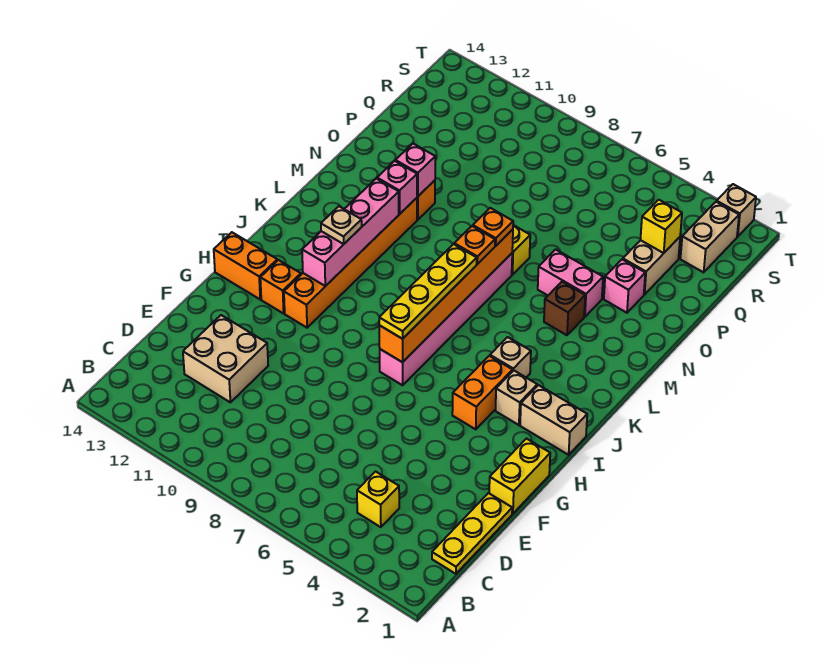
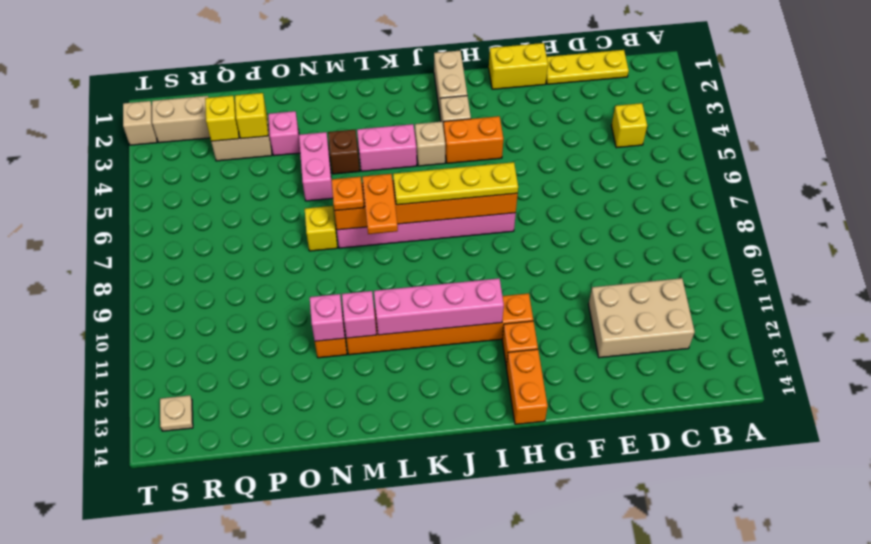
tan brick D11:E12 level 1 -> tan brick C11:E12 level 1
tan plate J11 level 3 -> tan plate S13 level 1
none -> pink brick K4:L4 level 1
orange plate L7 level 3 -> orange plate L7:L8 level 3
none -> yellow brick P3 level 2

